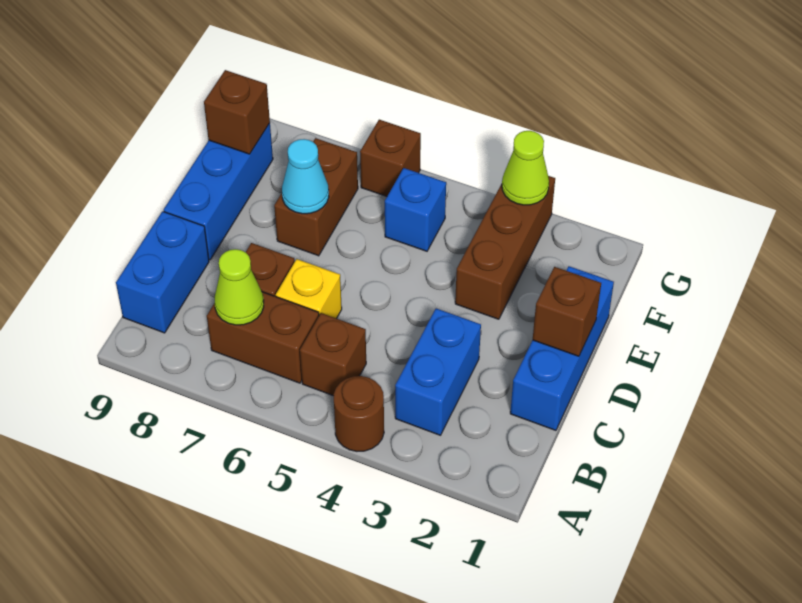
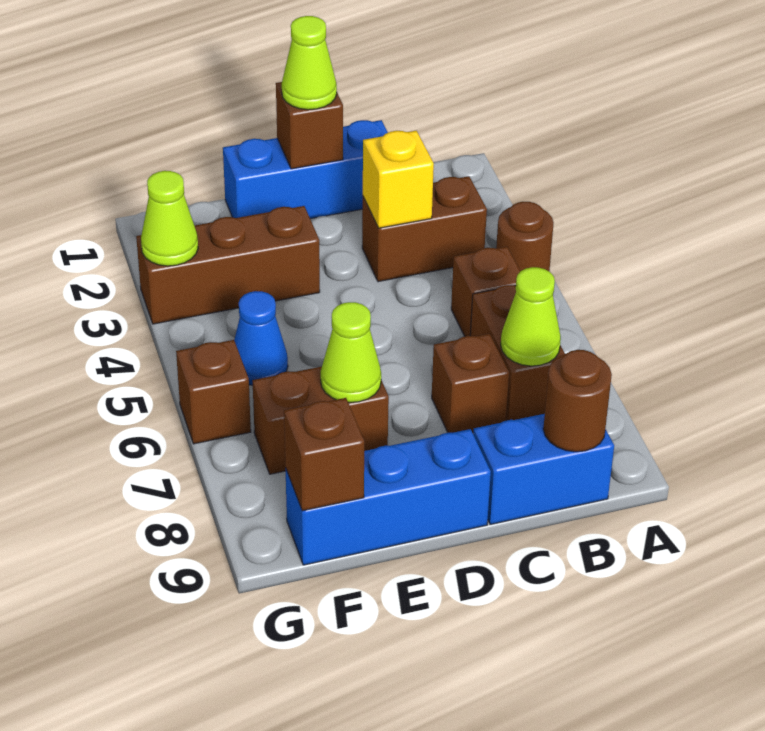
blue brick B3:C3 level 1 -> brown brick B3:C3 level 1
none -> brown round brick B9 level 2
yellow brick C6 level 1 -> yellow brick C3 level 2
none -> lime cone D1 level 3
cyan cone E7 level 2 -> lime cone E7 level 2
blue brick F5 level 1 -> blue cone F5 level 1

